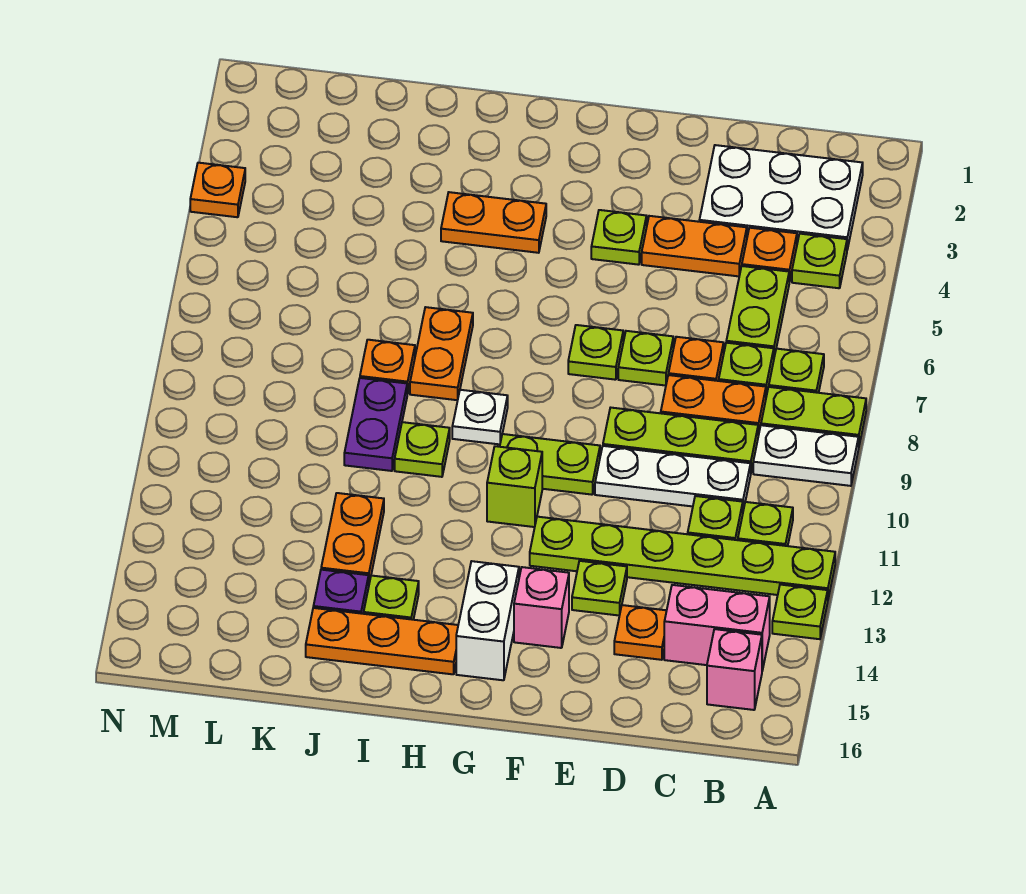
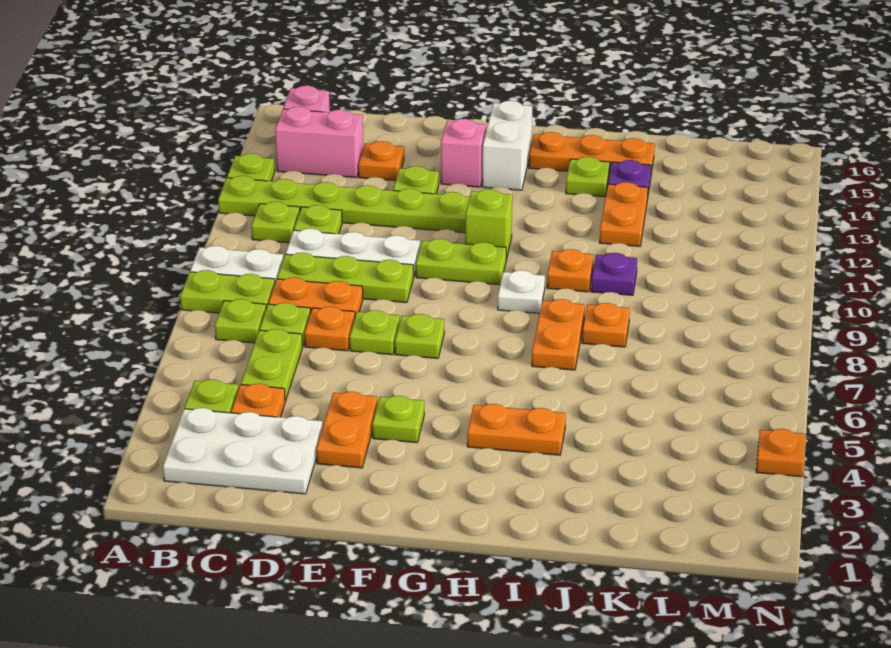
orange plate D4:E4 level 1 -> orange plate E3:E4 level 1
lime plate I10 level 1 -> orange plate I10 level 1
purple plate J9:J10 level 1 -> purple plate J10 level 1

